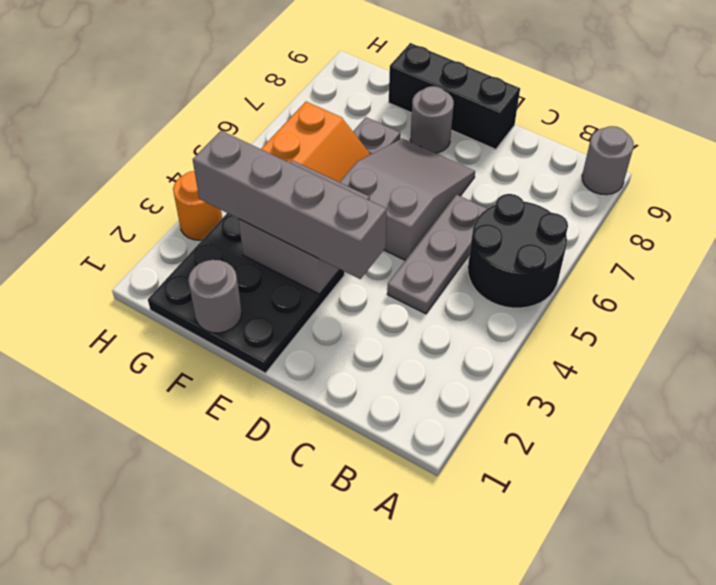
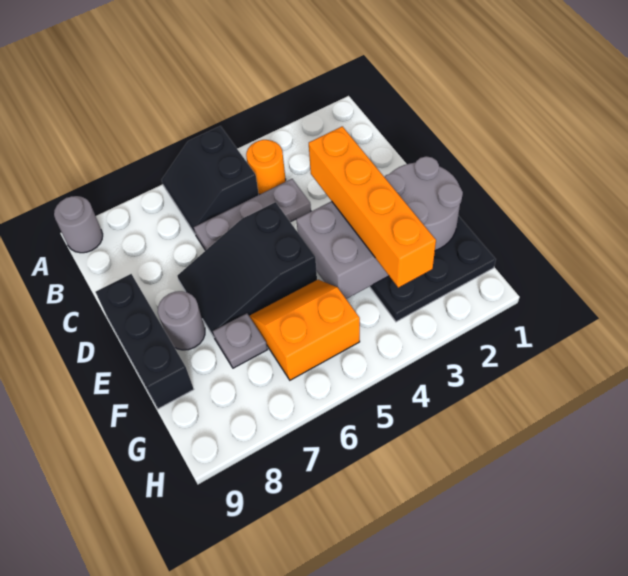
black round brick A5:B6 level 1 -> black slope A5:B6 level 1 top 5
grey brick D3:G3 level 3 -> orange brick D3:G3 level 3
grey slope D5:E7 level 1 top 5 -> black slope D5:E7 level 1 top 5
grey round brick F1 level 2 -> grey round brick E1:F2 level 2
orange round brick H3 level 1 -> orange round brick B4 level 1

